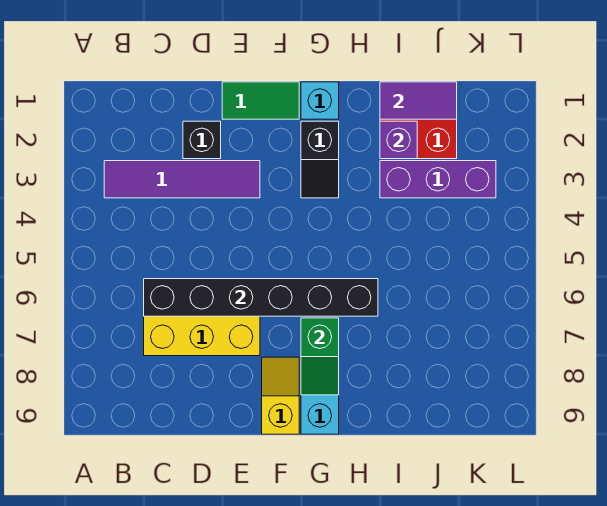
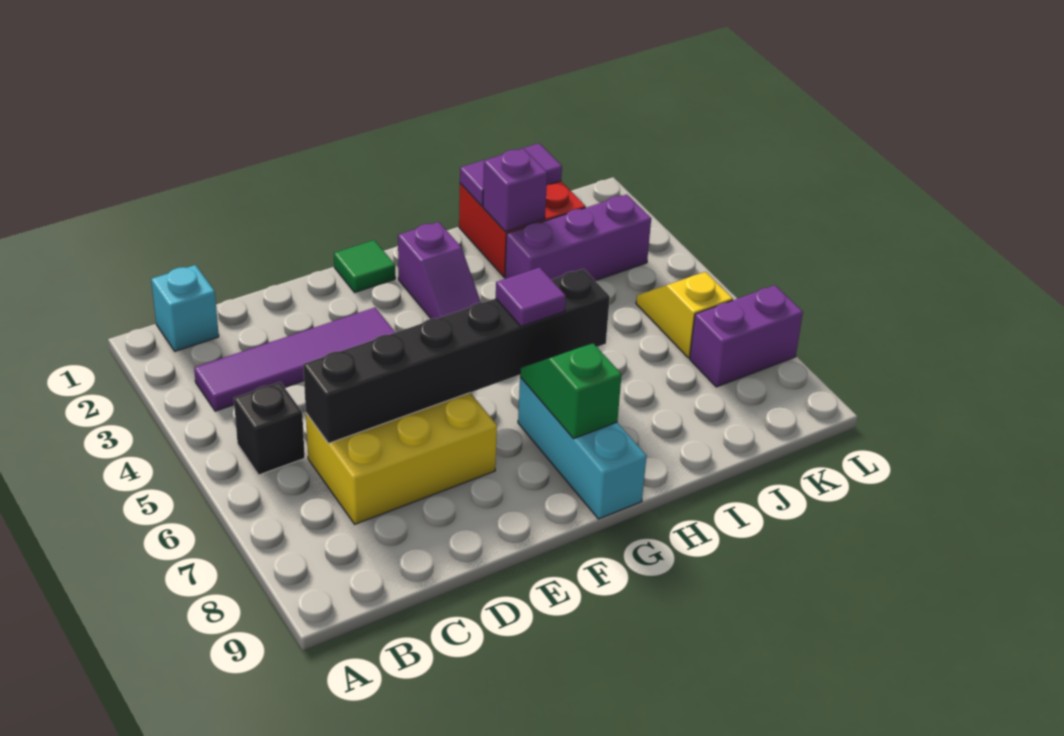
black brick D2 level 1 -> black brick B5 level 1
green tile E1:F1 level 1 -> green tile F1 level 1
yellow slope F8:F9 level 1 top 9 -> yellow slope K5:K6 level 1 top 6
cyan brick G1 level 1 -> cyan brick B1 level 1
black slope G2:G3 level 1 top 2 -> purple slope G2:G3 level 1 top 2
none -> purple tile G6 level 3
green slope G7:G8 level 2 top 7 -> green slope G7:G8 level 2 top 8
none -> purple brick K7:L7 level 1

